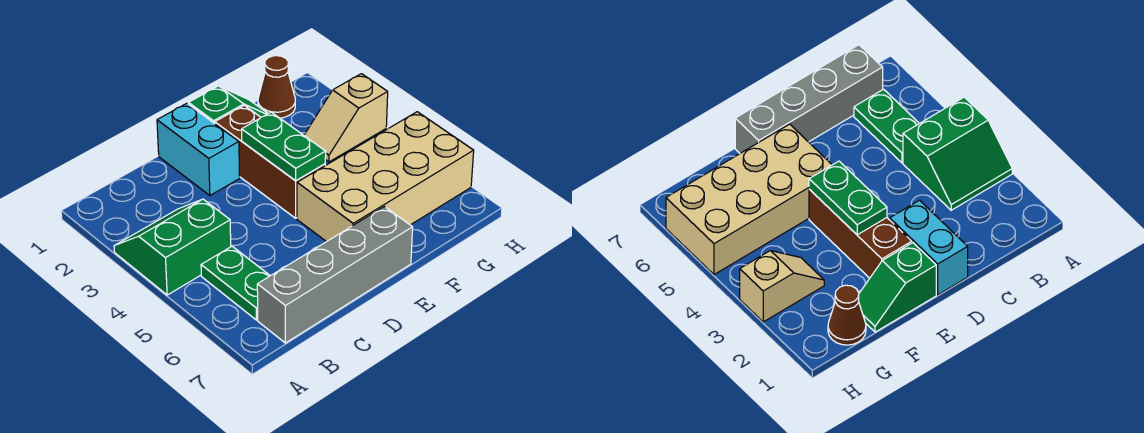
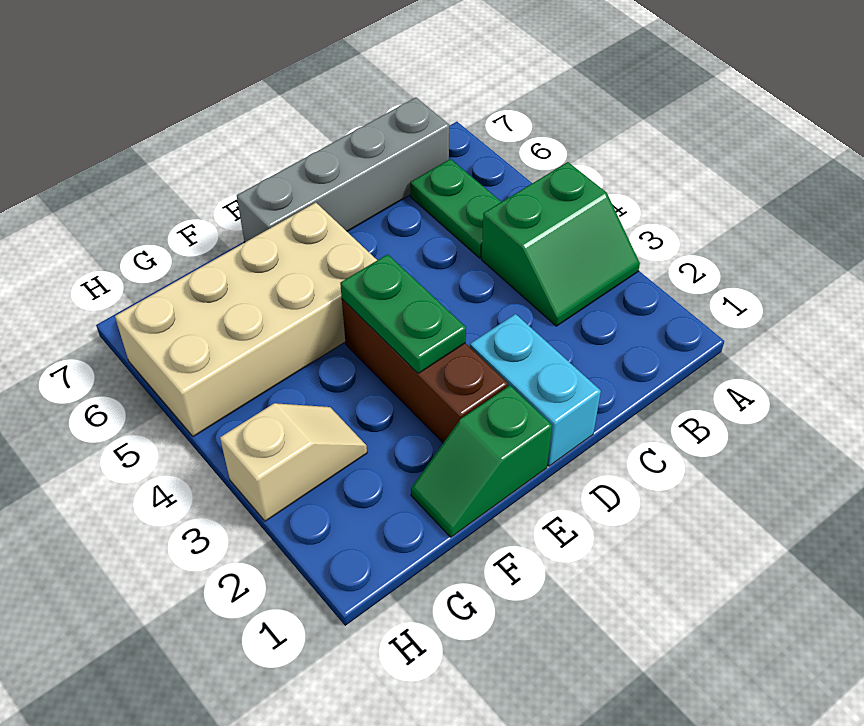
brown cone G1 level 1 -> none

